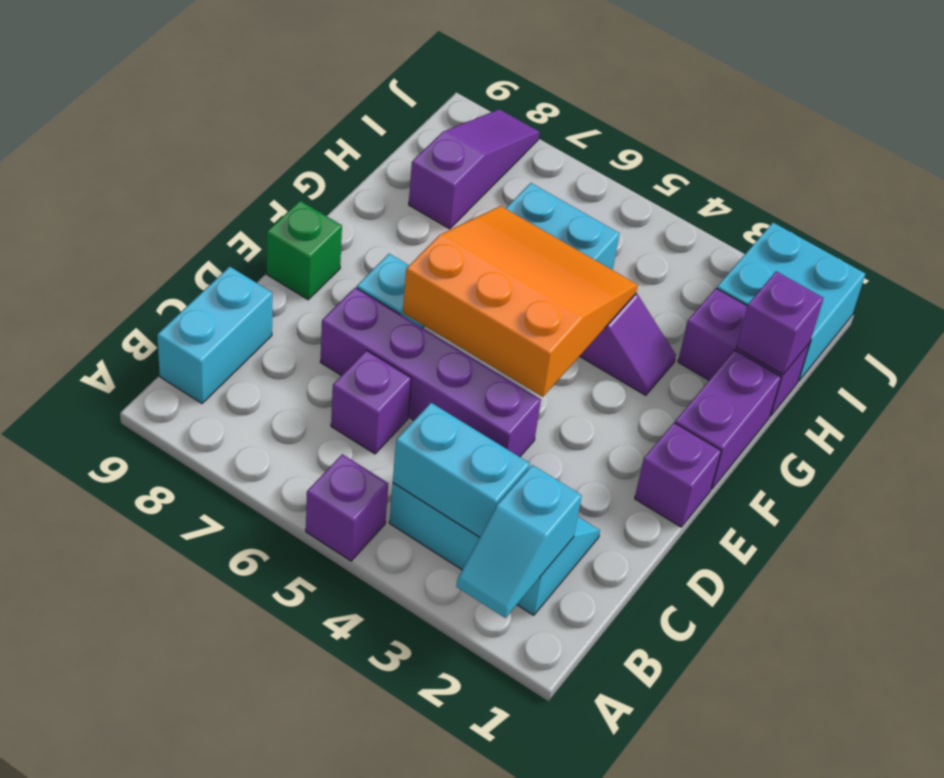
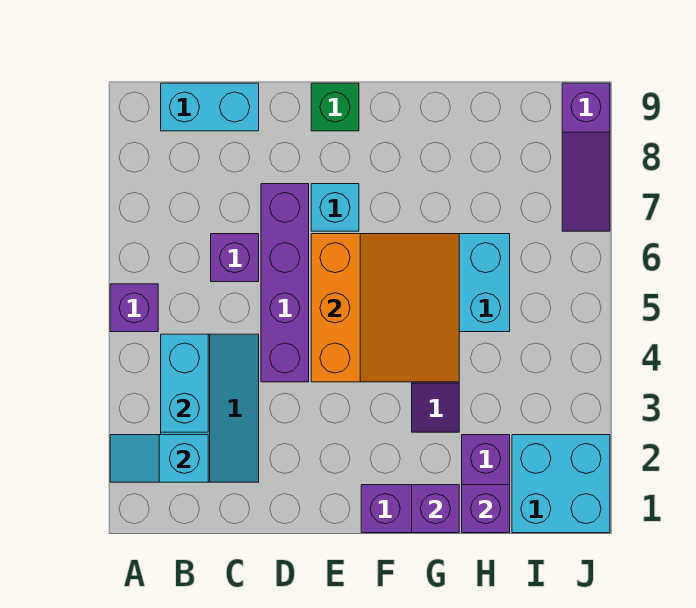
purple brick E1 level 1 -> purple brick G1 level 2
purple slope H8:J8 level 1 top H -> purple slope J7:J9 level 1 top 9

